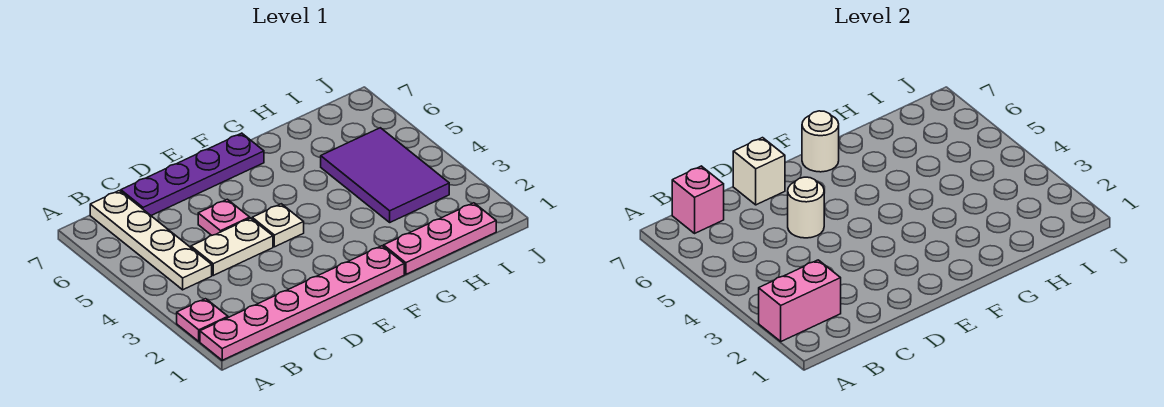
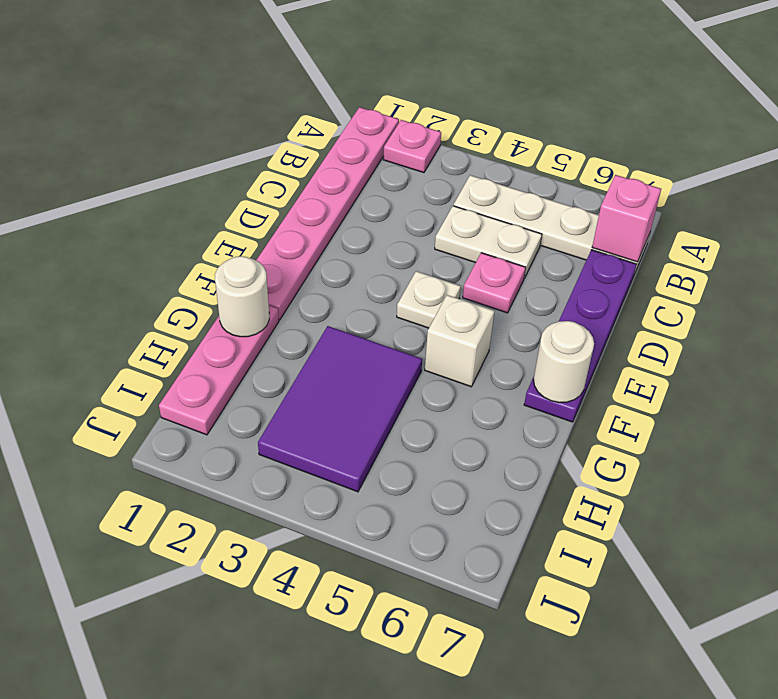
pink brick A2:B2 level 2 -> none
white plate C4:D4 level 1 -> white plate C4:C5 level 1
white round brick D5 level 2 -> white round brick G1 level 2
white brick D7 level 2 -> white brick F5 level 1
purple tile H3:I5 level 1 -> purple tile G3:I4 level 1

